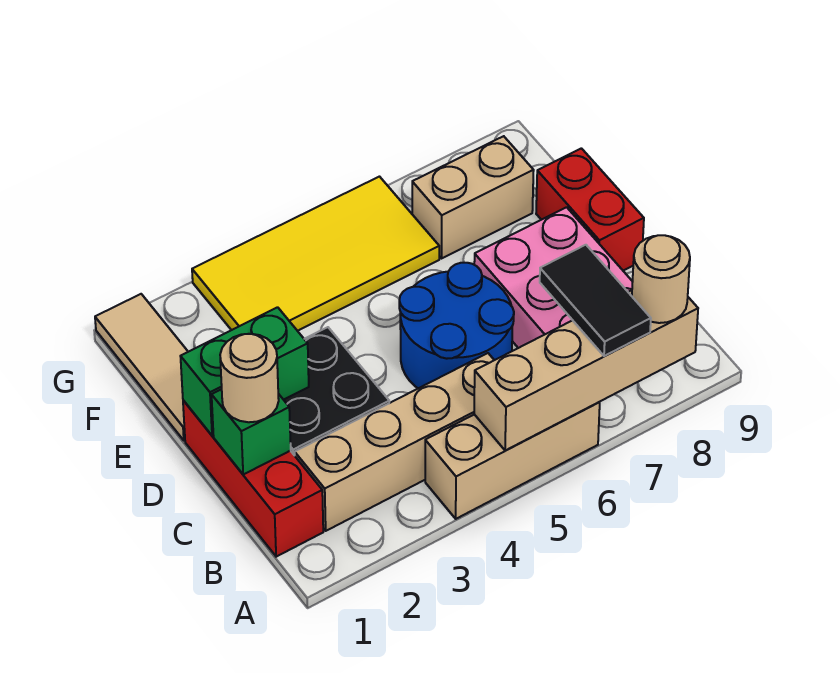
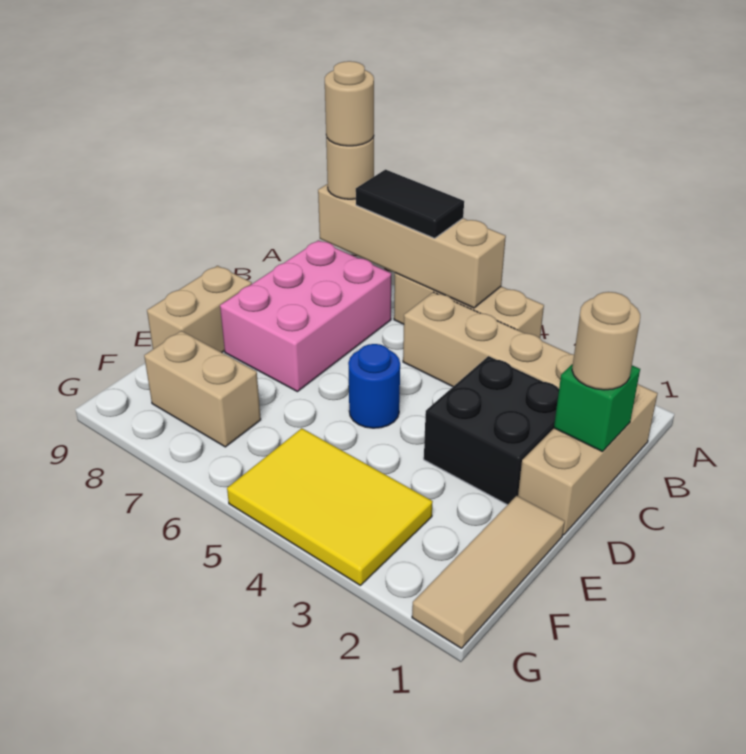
black tile A7:B7 level 3 -> black tile A6:A7 level 3
none -> tan round brick A8 level 4
red brick B1:D1 level 1 -> tan brick B1:D1 level 1
blue round brick C5:D6 level 1 -> blue round brick D5 level 1
green brick D1:D2 level 2 -> none
red brick D9:E9 level 1 -> tan brick D9:E9 level 1
yellow tile F3:G6 level 1 -> yellow tile F3:G5 level 1

